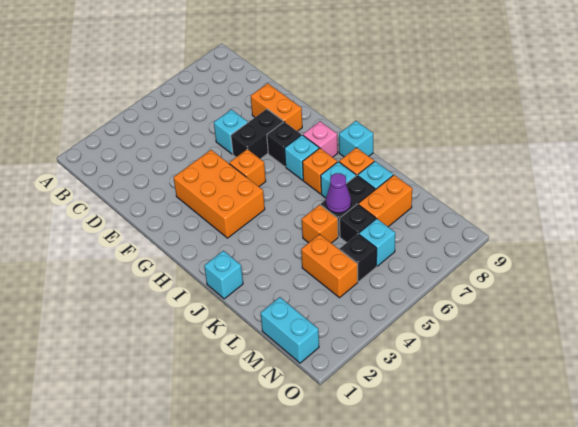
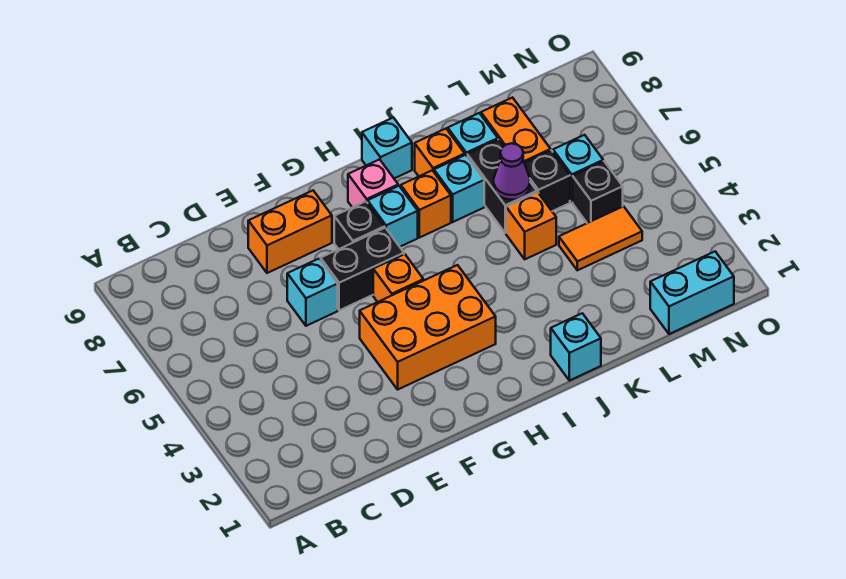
black brick F6:F7 level 1 -> black brick F6:G6 level 1
orange brick L4:M4 level 1 -> orange tile L4:M4 level 1

